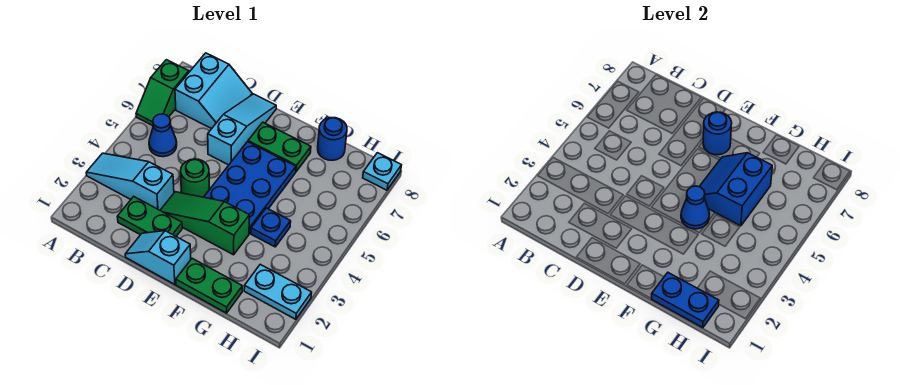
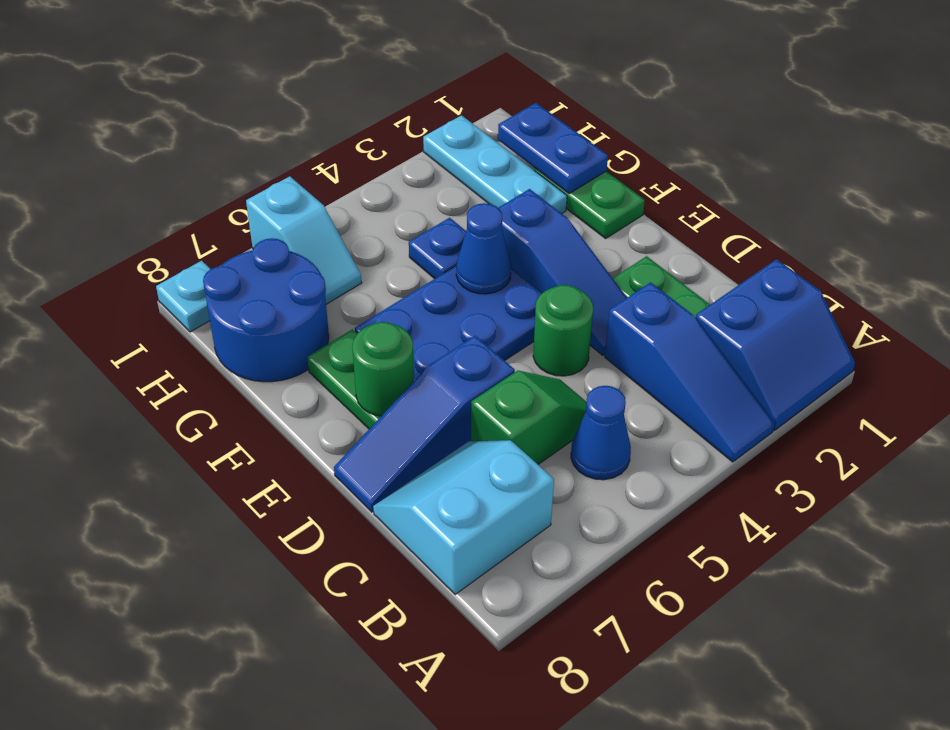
cyan slope A3:C3 level 1 top C -> blue slope A3:C3 level 1 top C
green slope A6:A7 level 1 top 7 -> green slope C5:C6 level 1 top 6
cyan slope D1:E1 level 1 top E -> cyan slope H6:I6 level 1 top I
green slope D3:F3 level 1 top F -> blue slope D3:F3 level 1 top F
cyan slope D6:D8 level 1 top 6 -> blue slope D6:D8 level 1 top 6
blue round brick E7 level 2 -> green round brick E7 level 2
blue slope F5:G6 level 2 top G -> blue slope A1:B2 level 1 top B
blue round brick G8 level 1 -> blue round brick G7:H8 level 1
cyan plate H2:I2 level 1 -> cyan plate G2:I2 level 1

